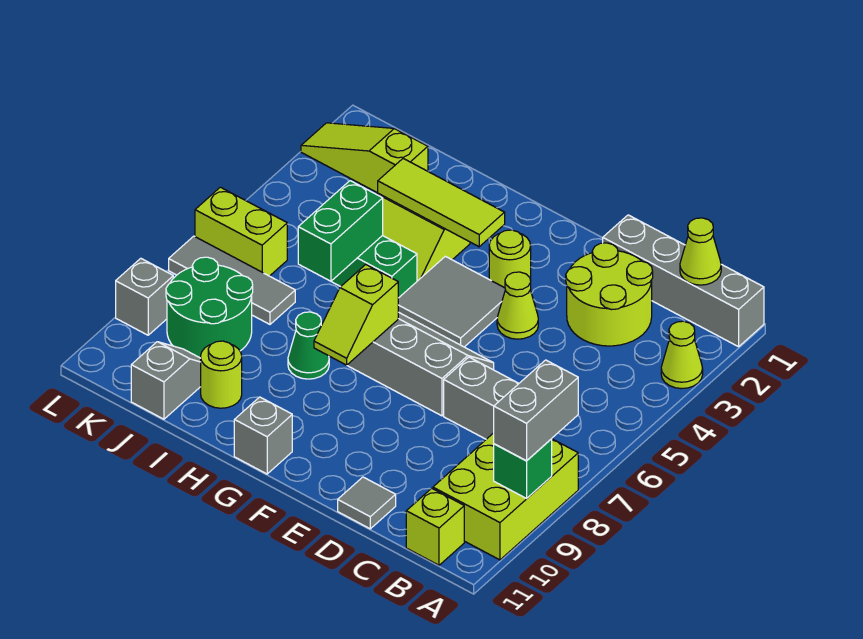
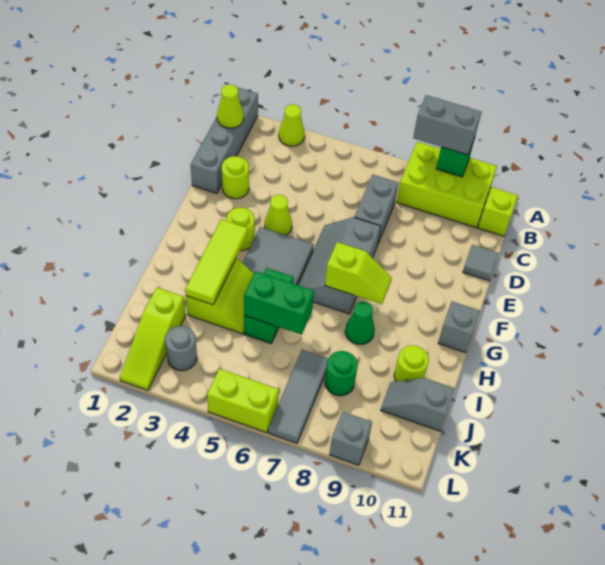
lime round brick C2:D3 level 1 -> lime round brick D2 level 1
green round brick J8:K9 level 1 -> green round brick J8 level 1
none -> grey round brick K3 level 1
lime brick K6:L6 level 1 -> lime brick L5:L6 level 1

